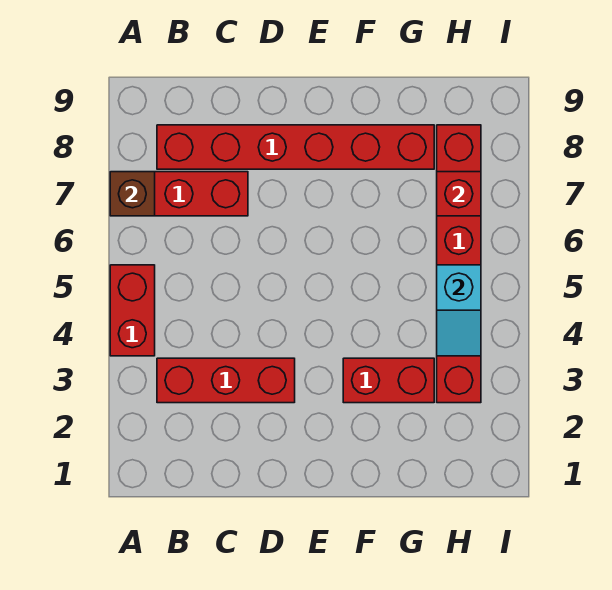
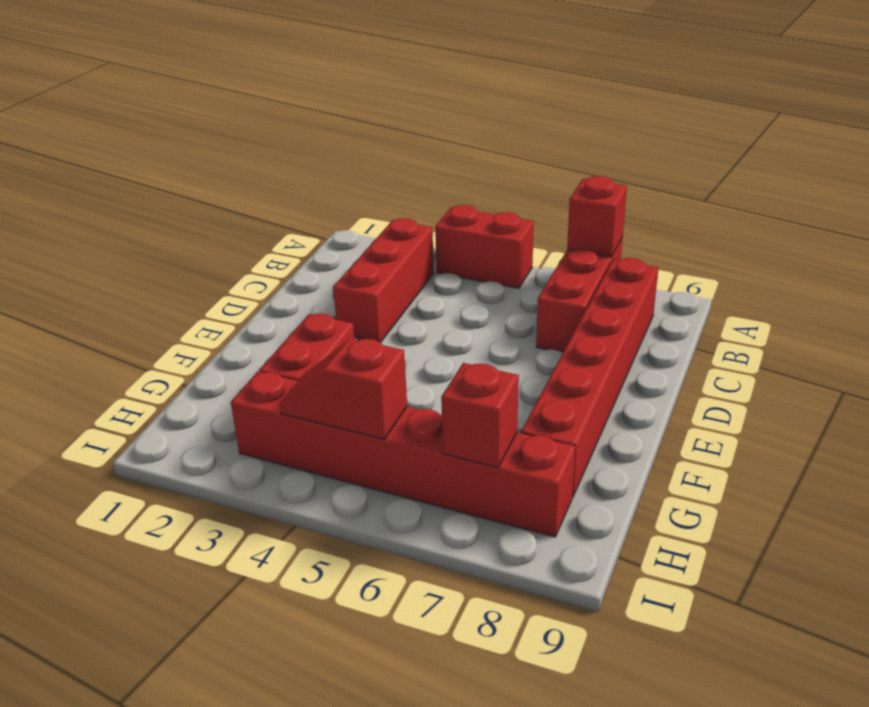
brown brick A7 level 2 -> red brick A7 level 2
cyan slope H4:H5 level 2 top 5 -> red slope H4:H5 level 2 top 5

